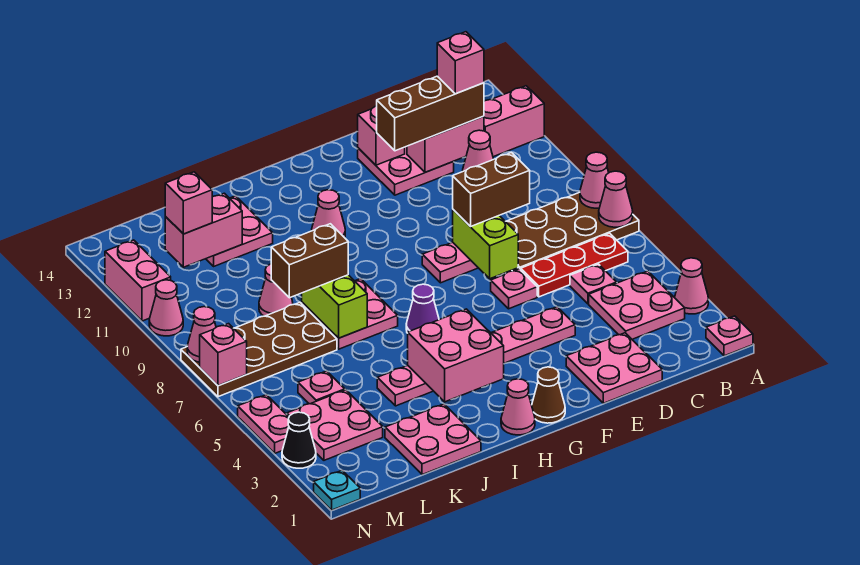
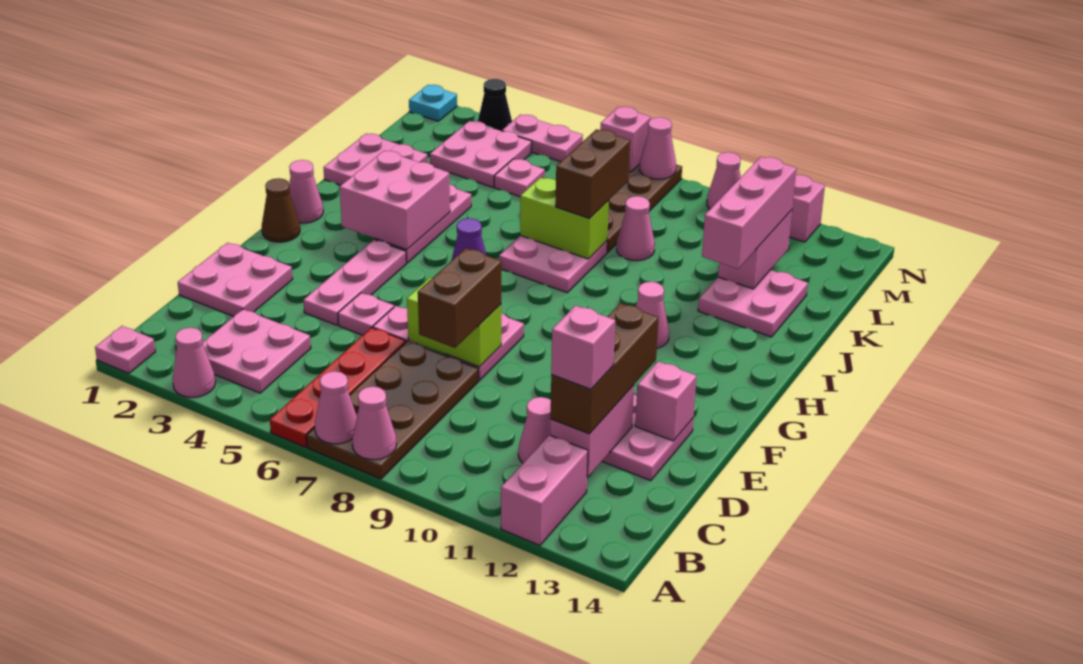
red plate B6:D6 level 1 -> red plate A6:D6 level 1
pink plate C5 level 1 -> pink plate E5 level 1
pink brick L12 level 3 -> pink brick J12:L12 level 3

